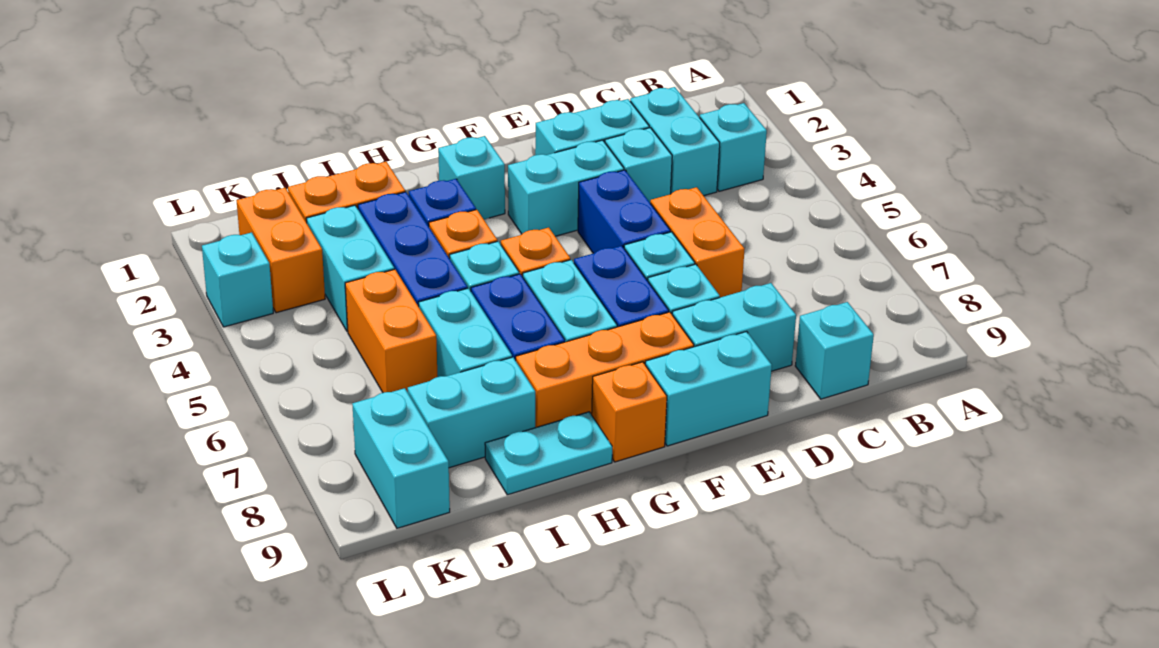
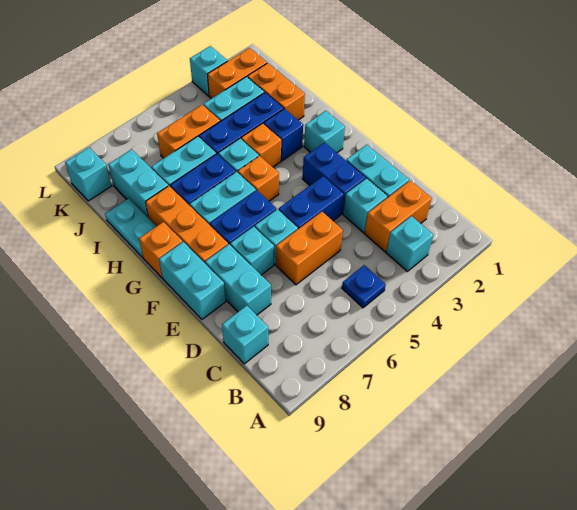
none -> blue plate B5 level 1
cyan brick C2:C3 level 1 -> orange brick C2:C3 level 1
cyan brick E3:F3 level 1 -> blue brick E3:F3 level 1
cyan brick K8:K9 level 1 -> cyan brick K9 level 1

